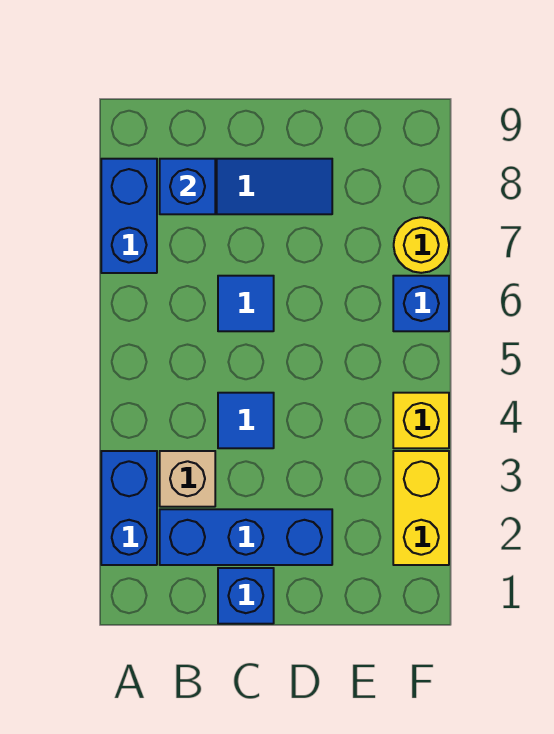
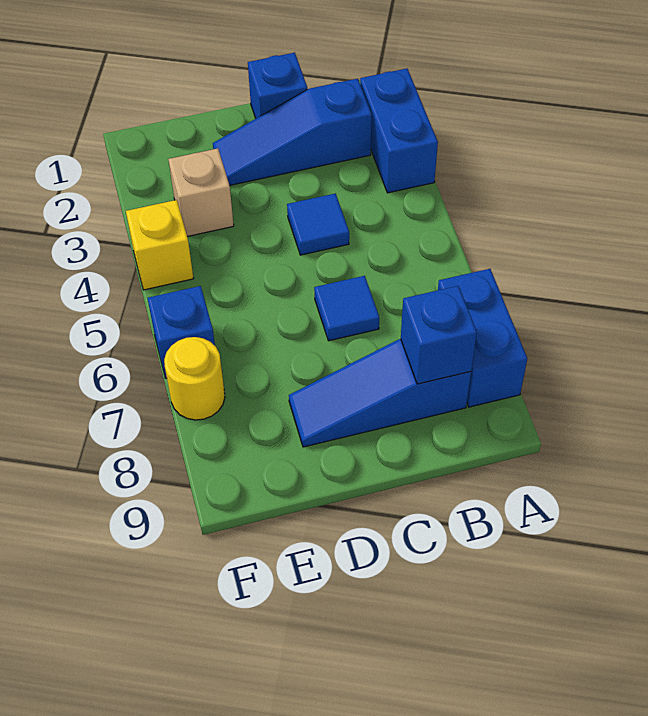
blue brick B2:D2 level 1 -> blue slope B2:D2 level 1 top B
tan brick B3 level 1 -> tan brick E3 level 1
yellow brick F2:F3 level 1 -> none

